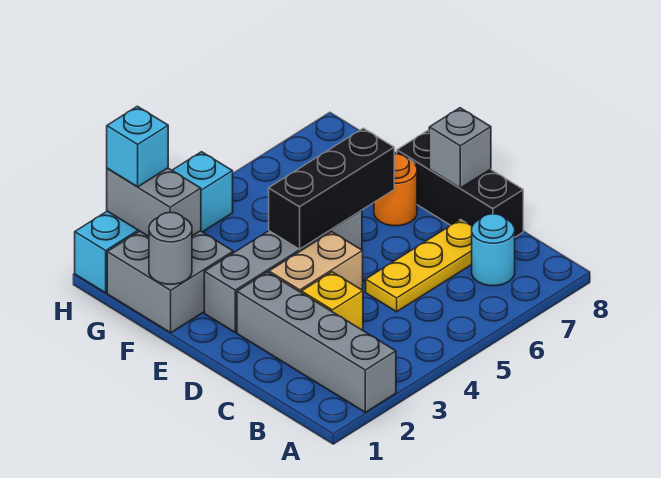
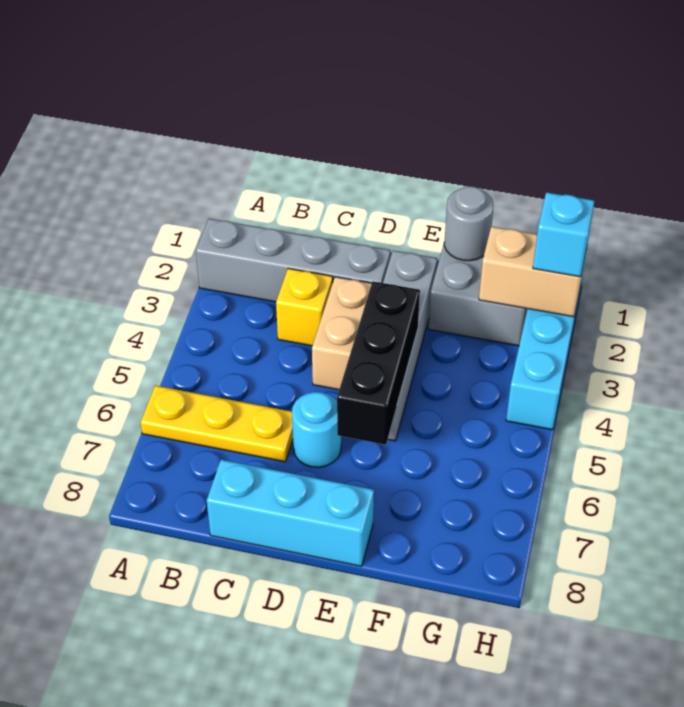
cyan round brick B7 level 1 -> cyan round brick D6 level 1
yellow plate C5:C7 level 1 -> yellow plate A6:C6 level 1
black brick C8:E8 level 1 -> cyan brick C8:E8 level 1
grey brick D8 level 2 -> none
orange round brick E7 level 1 -> none
grey brick G2:H2 level 2 -> tan brick G2:H2 level 2

